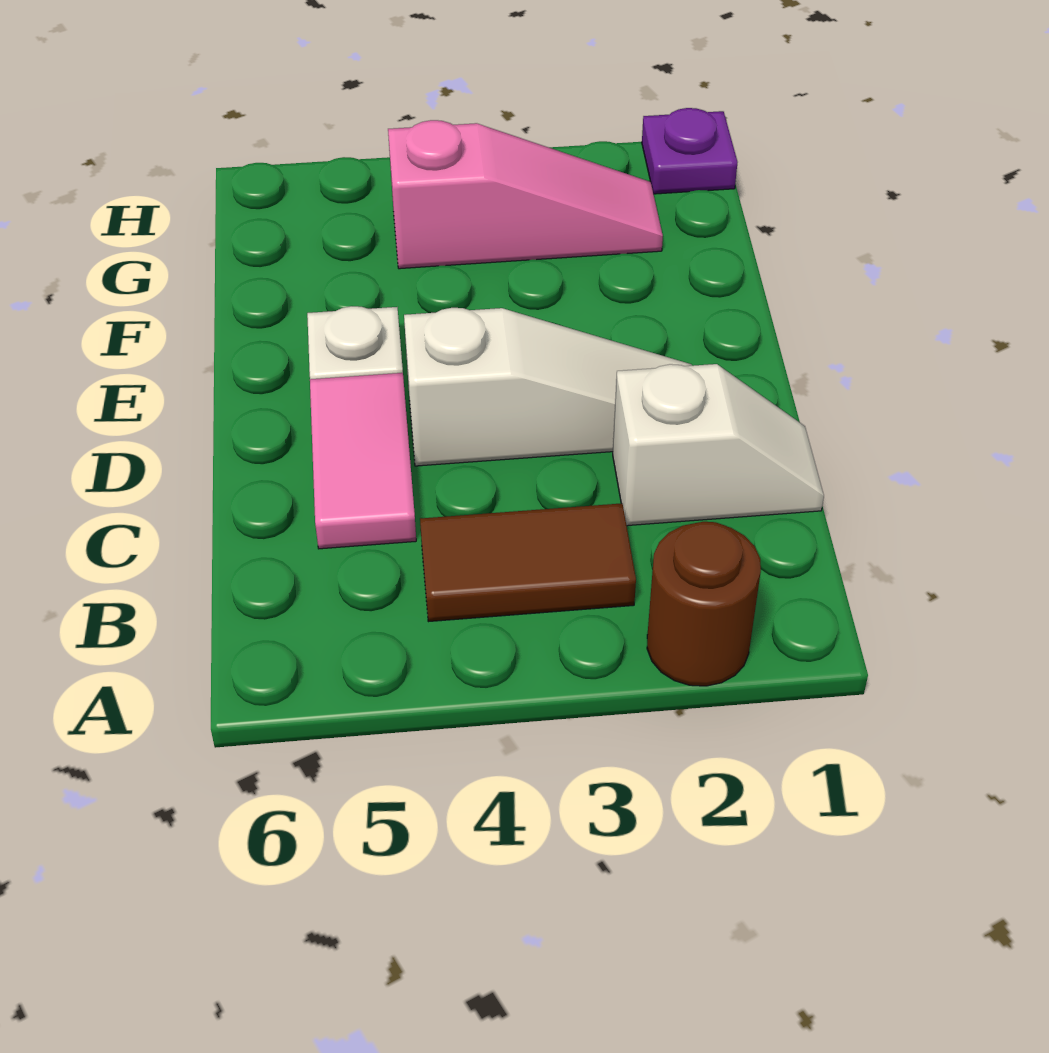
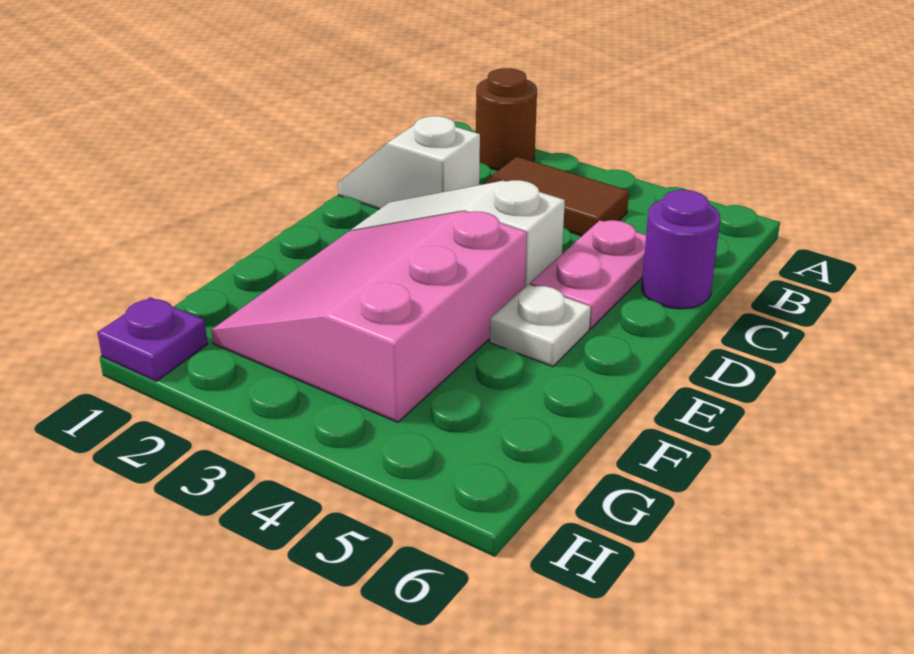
pink tile C5:D5 level 1 -> pink plate C5:D5 level 1
none -> purple round brick C6 level 1
pink slope G2:G4 level 1 top 4 -> pink slope E2:G4 level 1 top 4

